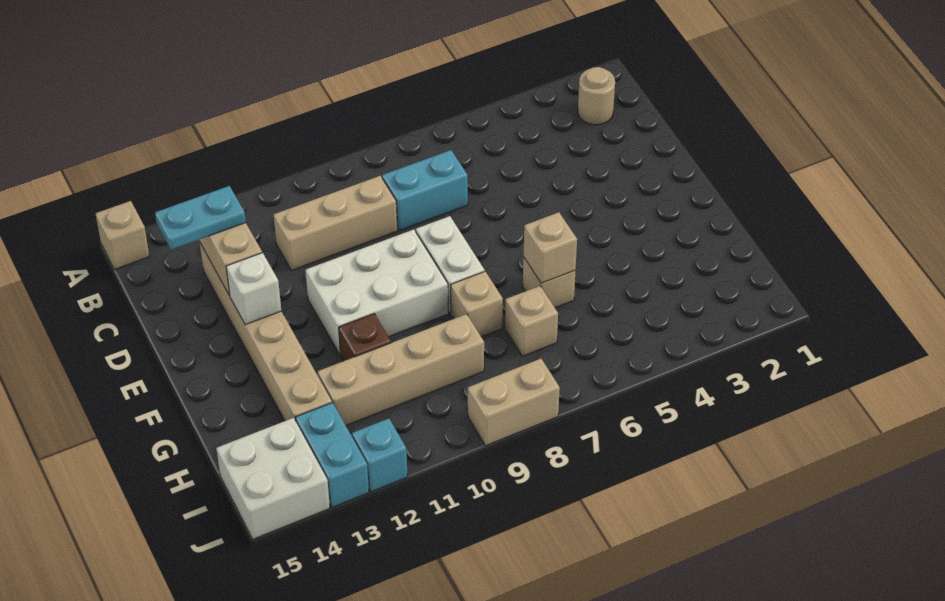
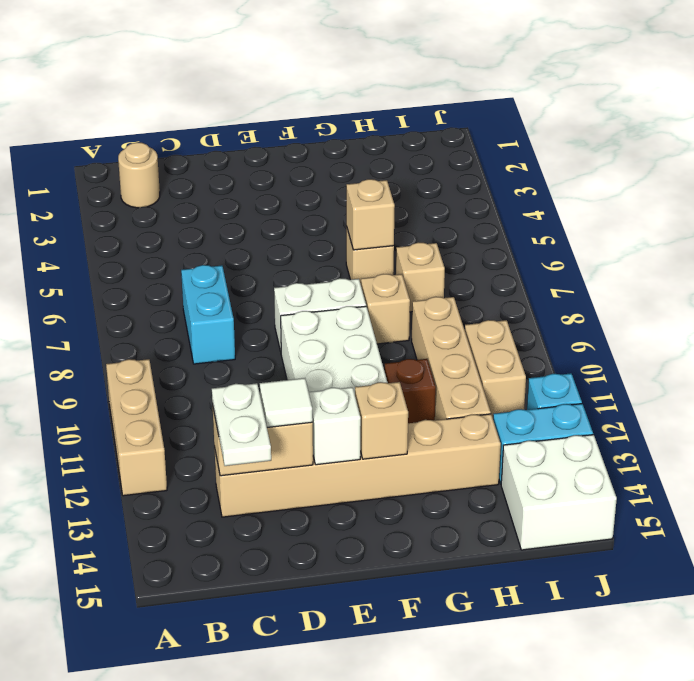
tan brick A15 level 1 -> tan brick F13 level 2
tan brick C9:C11 level 1 -> tan brick A10:A12 level 1
cyan plate C13:C14 level 3 -> white plate C13:C14 level 3
none -> white tile D13 level 3
tan brick J8:J9 level 1 -> tan brick I10:I11 level 1

